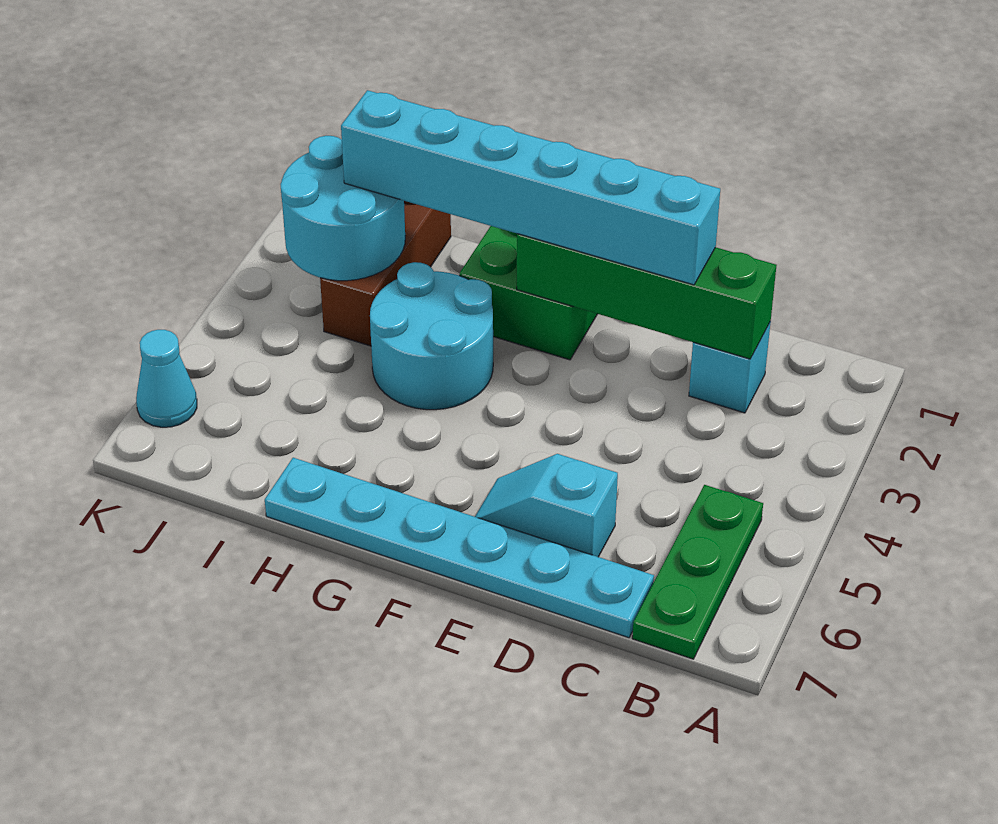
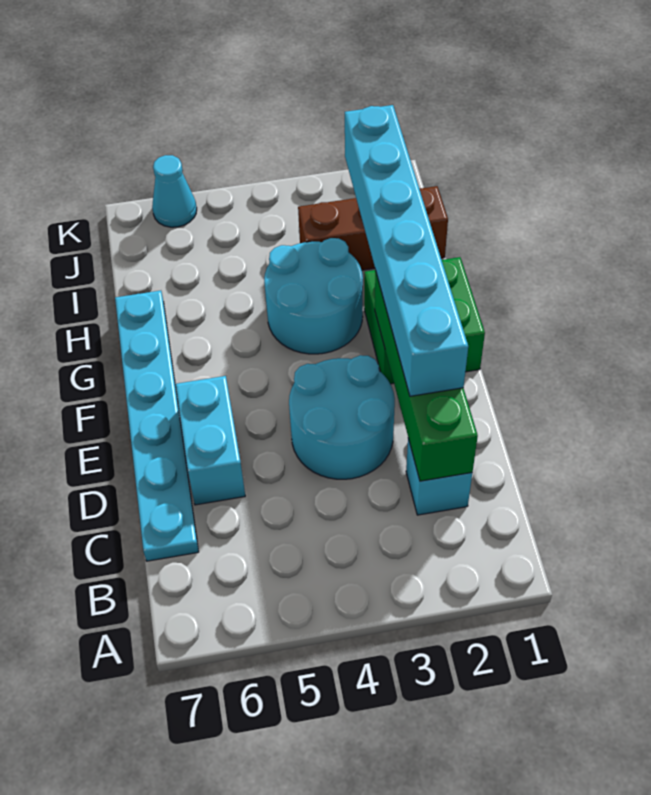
green plate B5:B7 level 1 -> none
cyan slope D6:E6 level 1 top D -> cyan brick D6:E6 level 1
cyan round brick I2:J3 level 2 -> cyan round brick D3:E4 level 1

